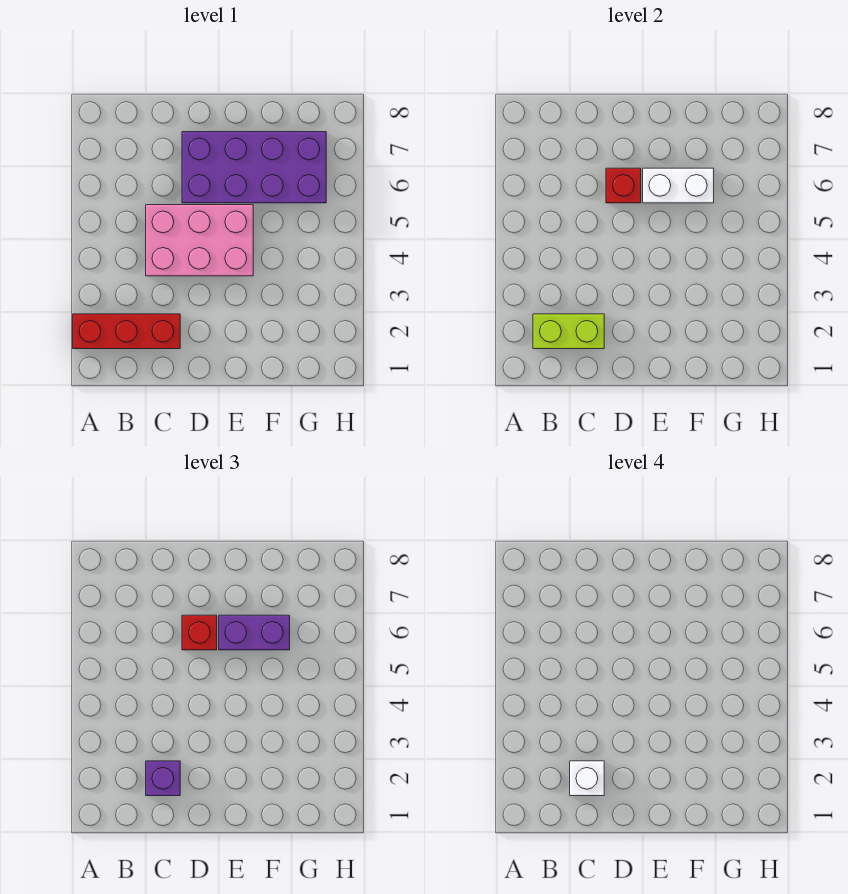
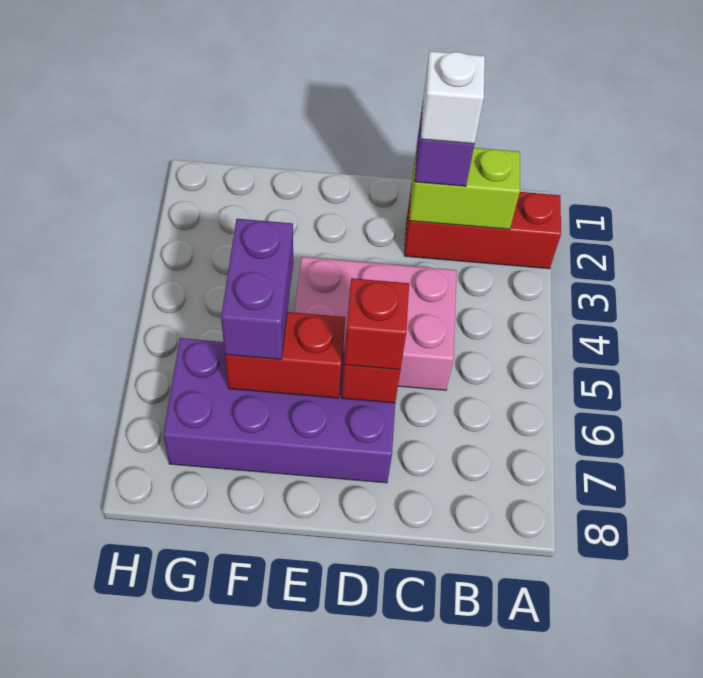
white brick E6:F6 level 2 -> red brick E6:F6 level 2
purple brick E6:F6 level 3 -> purple brick F5:F6 level 3

